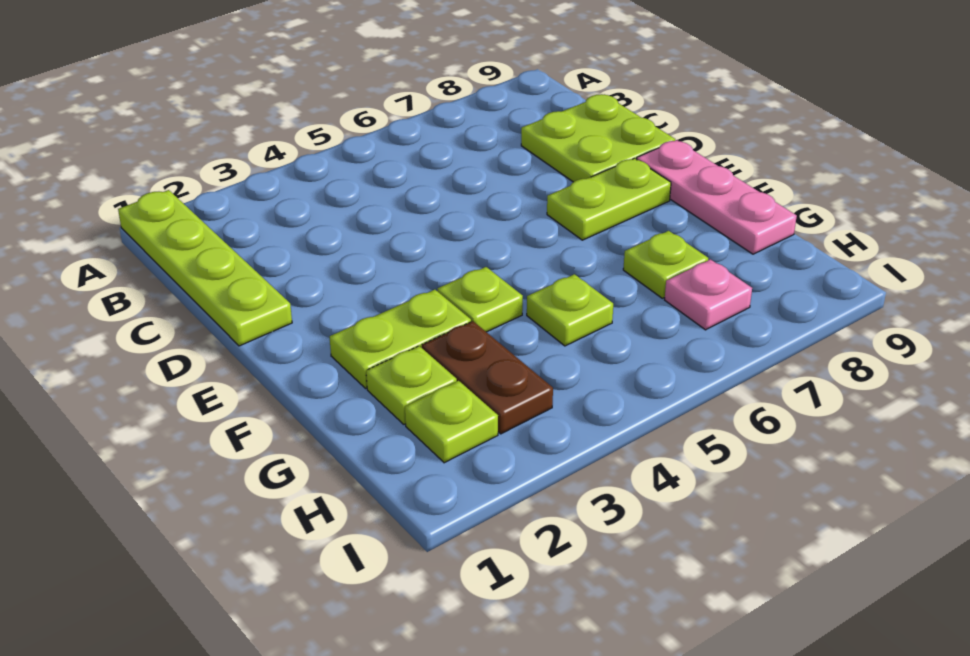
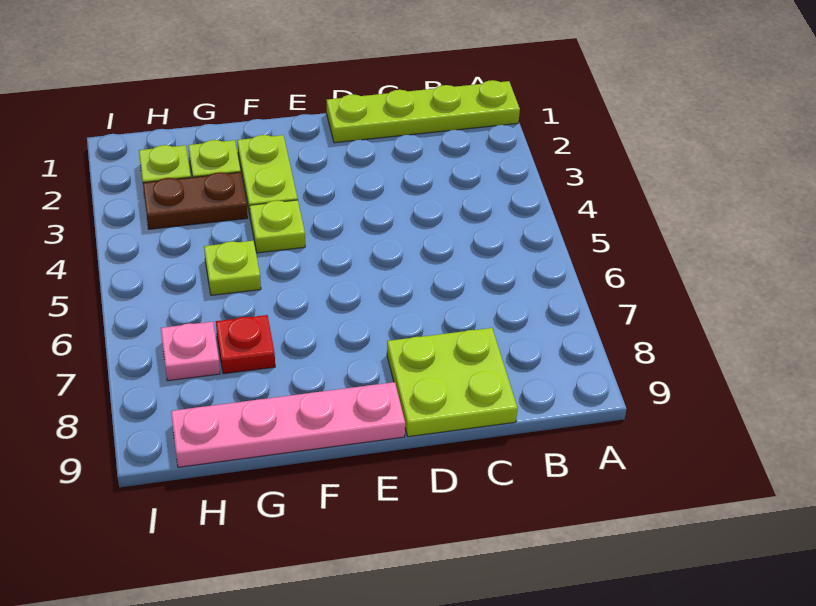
lime plate E7:E8 level 1 -> none
pink plate E9:G9 level 1 -> pink plate E9:H9 level 1
lime plate G7 level 1 -> red plate G7 level 1

